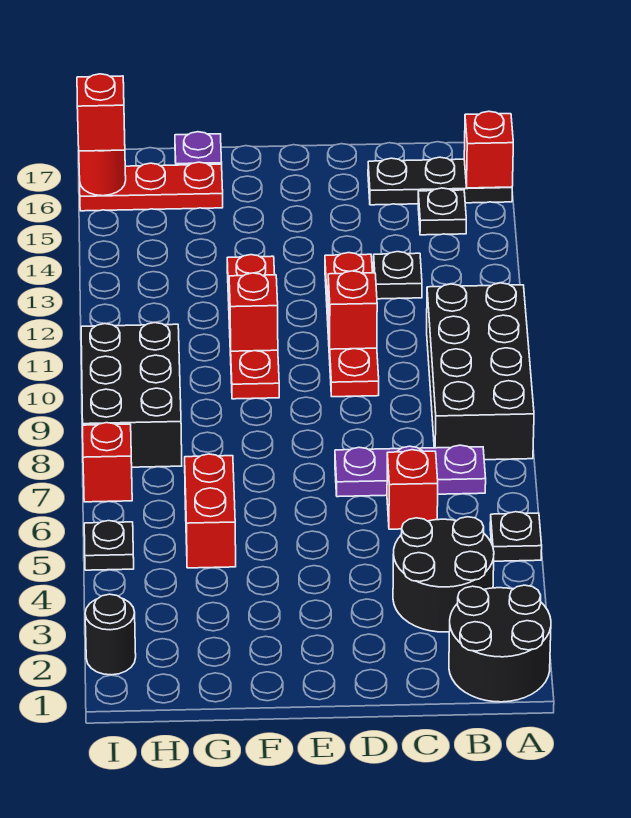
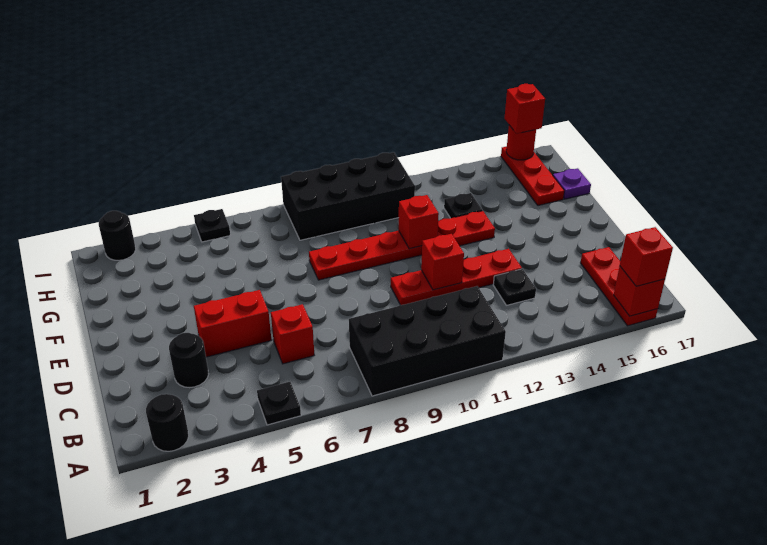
black round brick A1:B2 level 1 -> black round brick A2 level 1
black plate A16:C16 level 1 -> red plate A16:C16 level 1
black round brick B3:C4 level 1 -> black round brick C3 level 1
purple plate B7:D7 level 1 -> none
black plate B15 level 1 -> black plate G13 level 1
red plate F10:F13 level 1 -> red plate F8:F13 level 1
red brick G5:G6 level 1 -> red brick D4:D5 level 1
black brick H8:I10 level 1 -> black brick H8:I11 level 1
red brick I7 level 1 -> red brick A16 level 3

